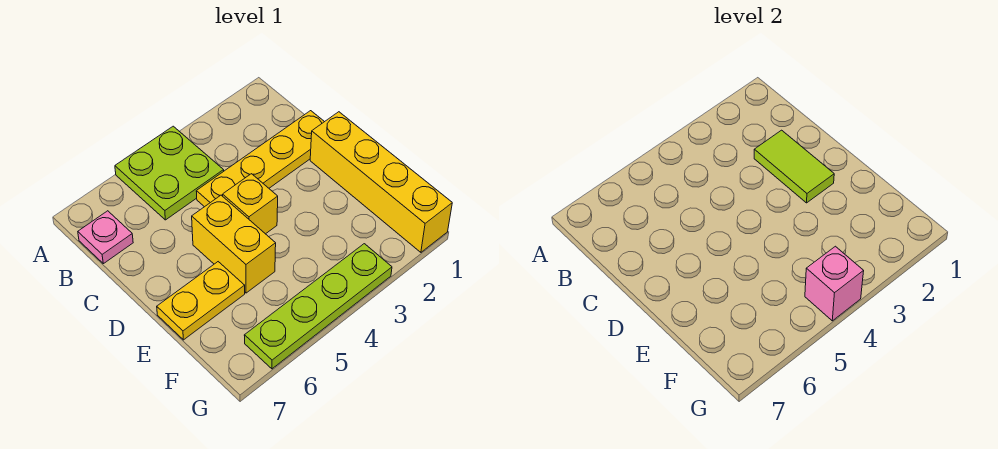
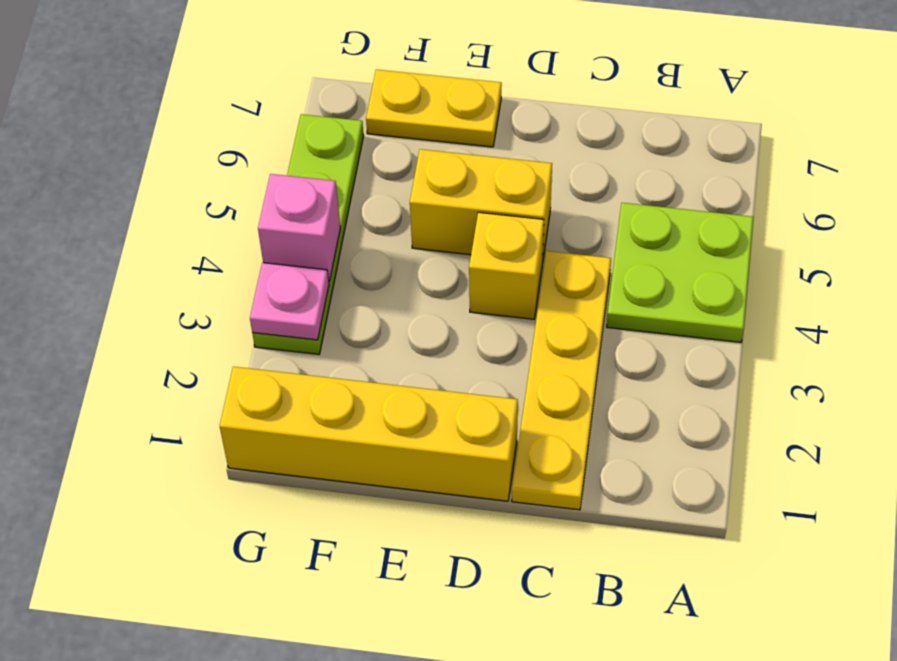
pink plate B7 level 1 -> pink plate G3 level 2
lime tile C2:D2 level 2 -> none
yellow plate E6:E7 level 1 -> yellow plate E7:F7 level 1

